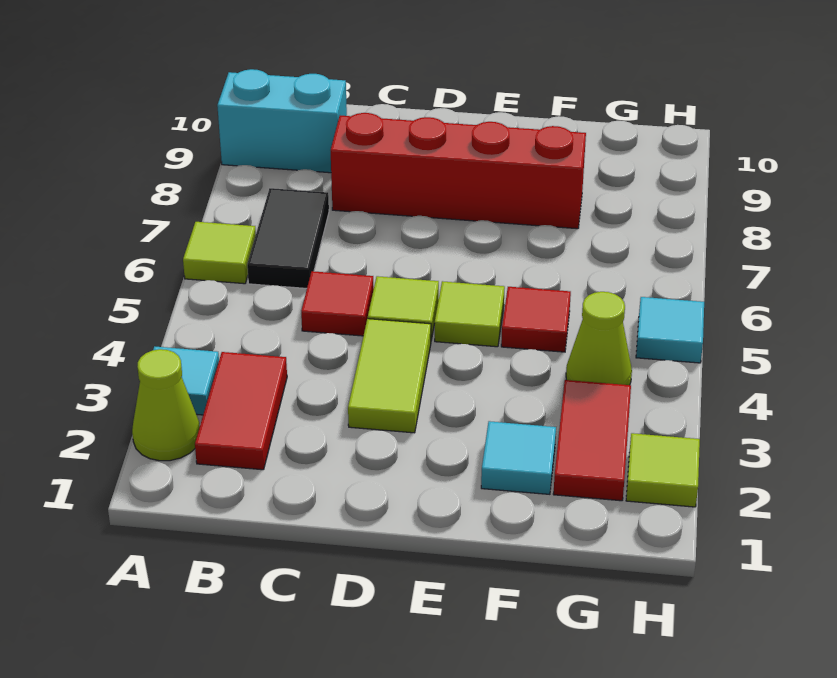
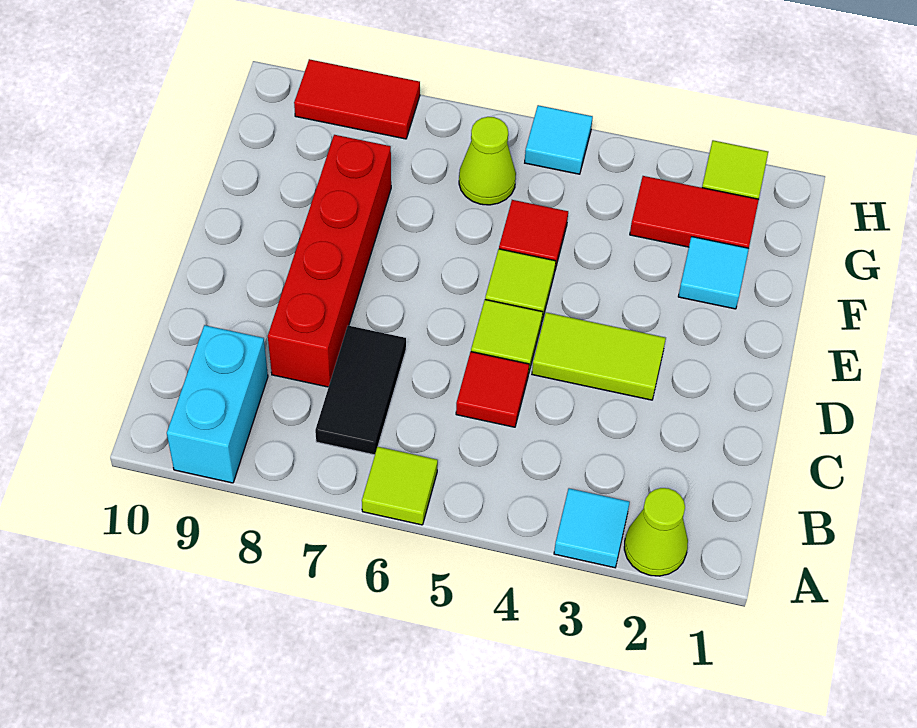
red tile B2:B3 level 1 -> red tile H8:H9 level 1
black tile B6:B7 level 1 -> black tile B7:C7 level 1
lime cone G4 level 1 -> lime cone G6 level 1

